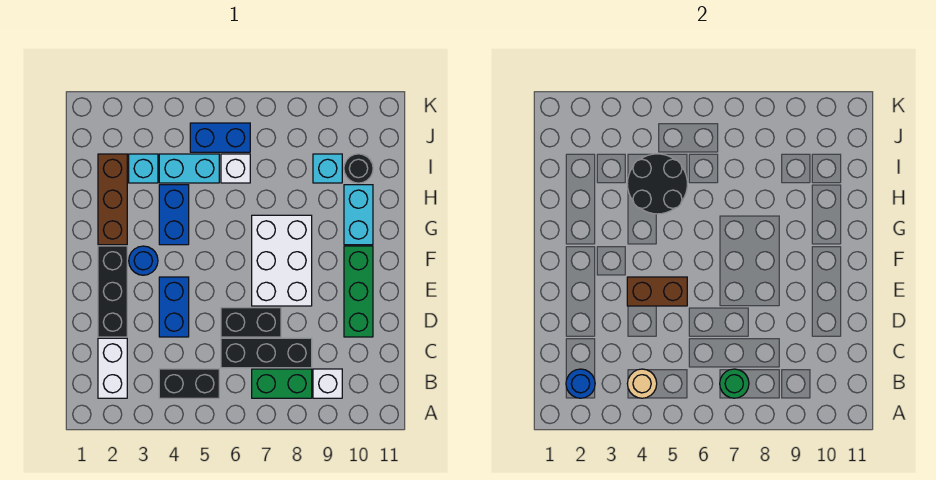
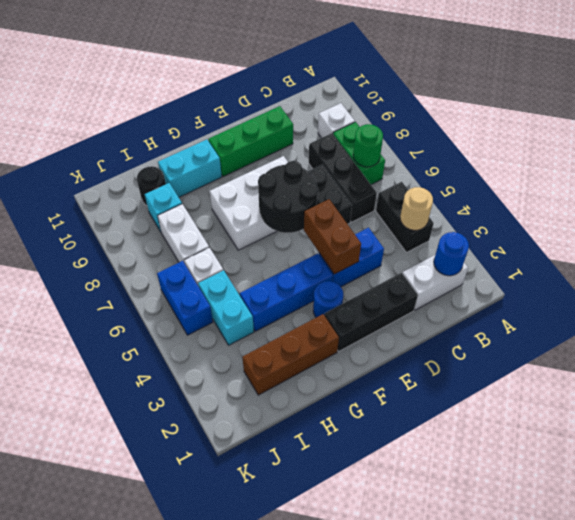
blue brick G4:H4 level 1 -> blue brick F4:H4 level 1
black round brick H4:I5 level 2 -> black round brick E6:F7 level 2
cyan brick I3 level 1 -> none
none -> white brick I7:I8 level 1

